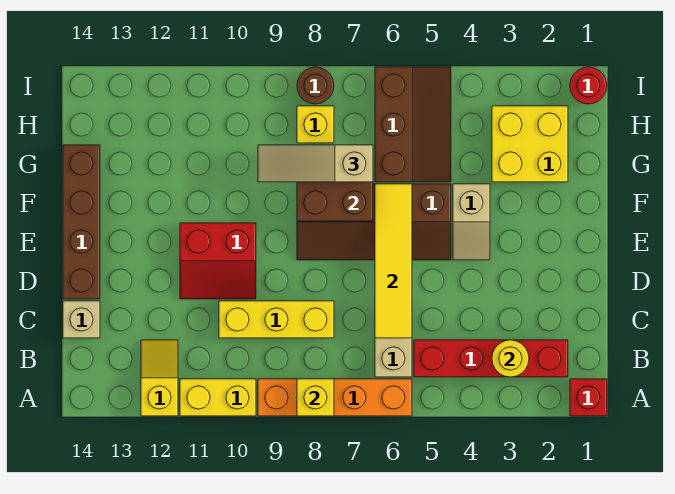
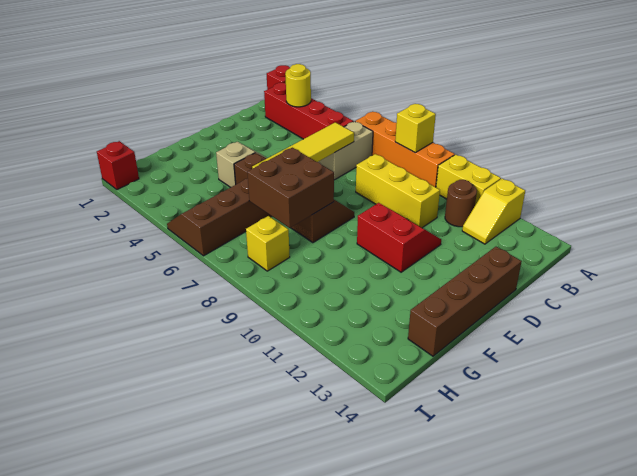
tan brick C14 level 1 -> none
yellow brick G2:H3 level 1 -> none
tan slope G7:G9 level 3 top 7 -> none
red round brick I1 level 1 -> red brick I1 level 1
brown round brick I8 level 1 -> brown round brick B11 level 1

